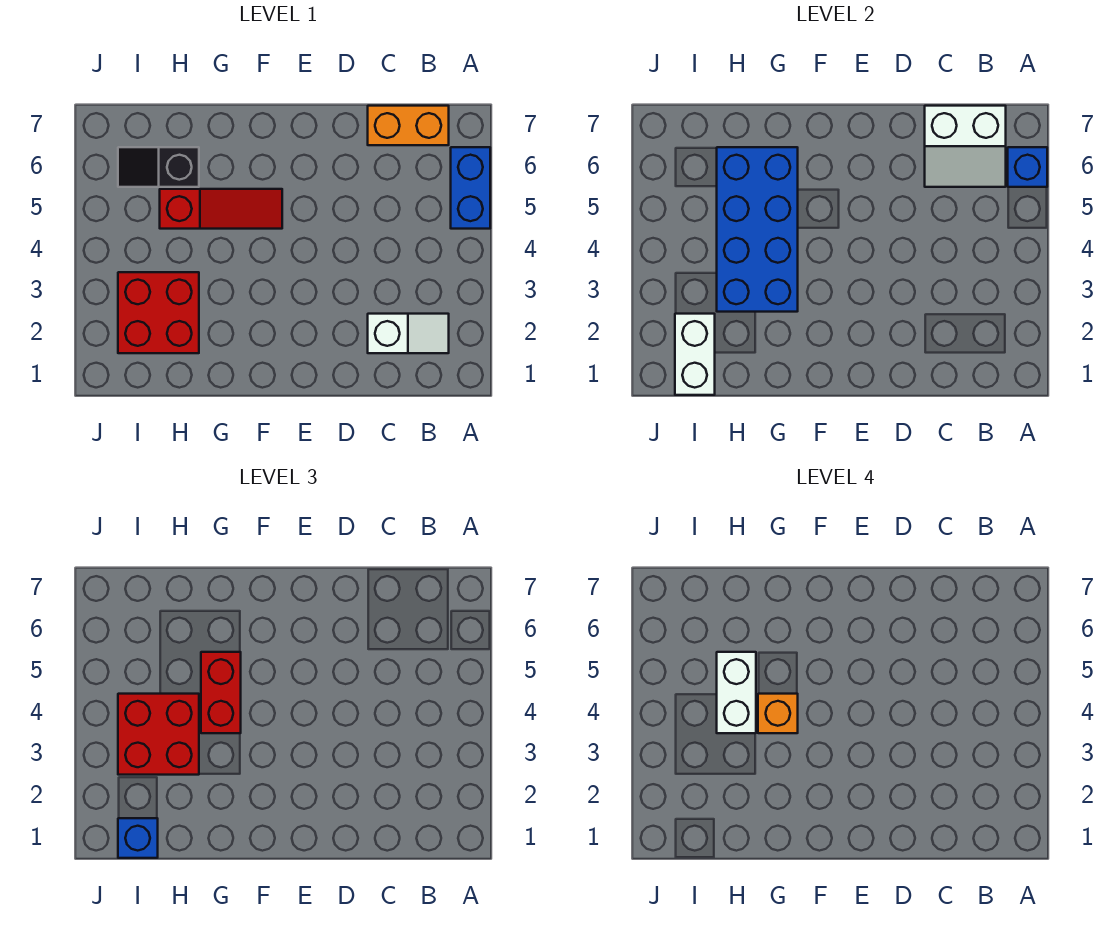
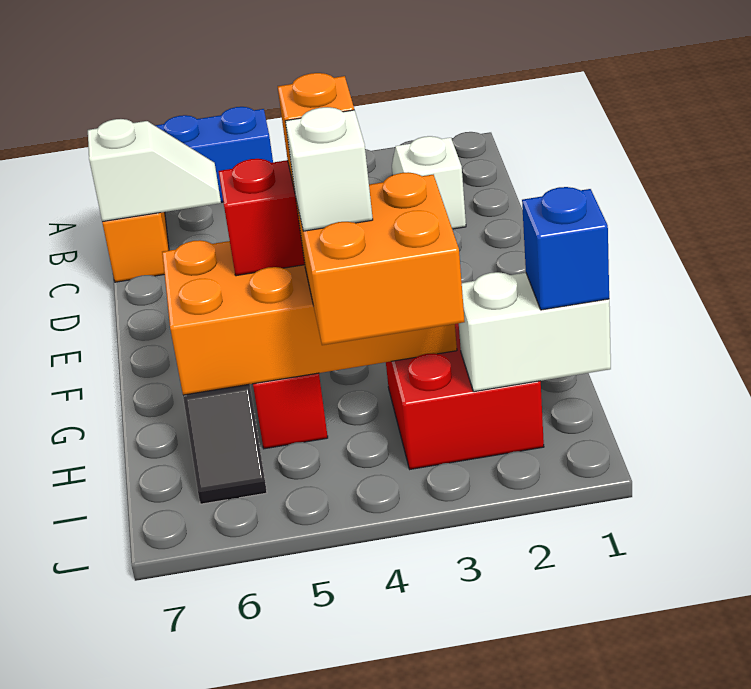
blue brick A6 level 2 -> none
white slope B6:C7 level 2 top 7 -> white slope C6:C7 level 2 top 7
blue brick G3:H6 level 2 -> orange brick G3:H6 level 2
red brick H3:I4 level 3 -> orange brick H3:I4 level 3
white brick H4:H5 level 4 -> white brick H4 level 4

